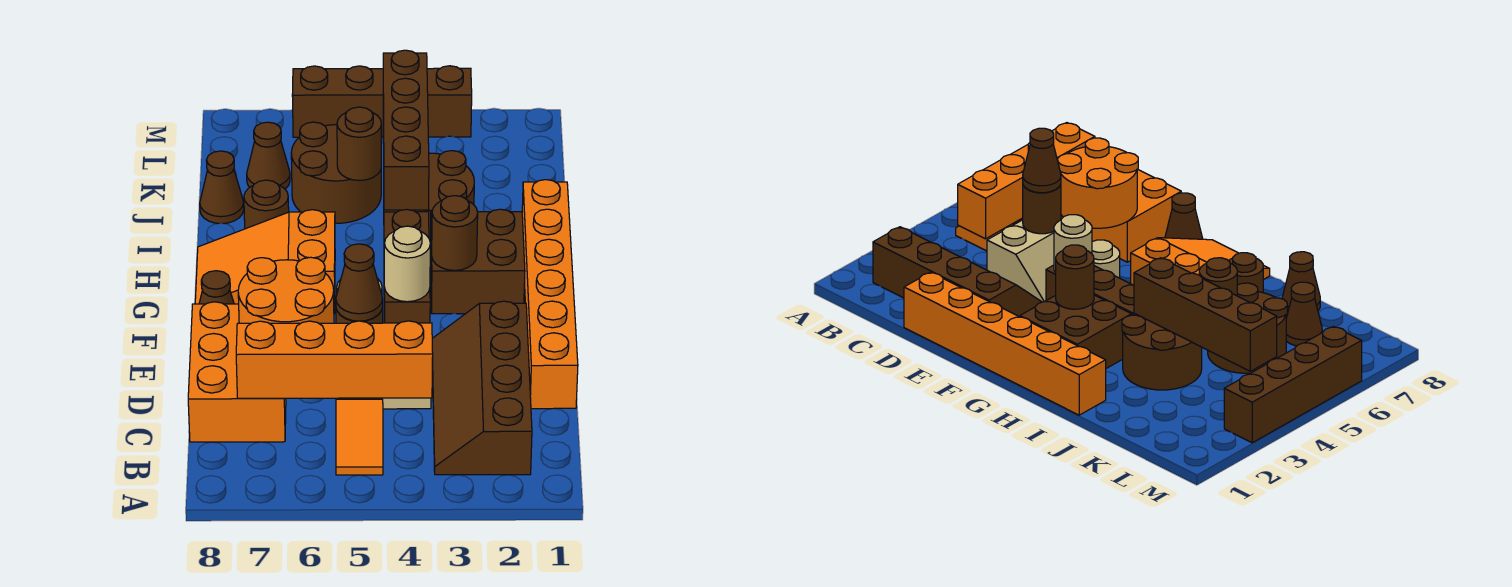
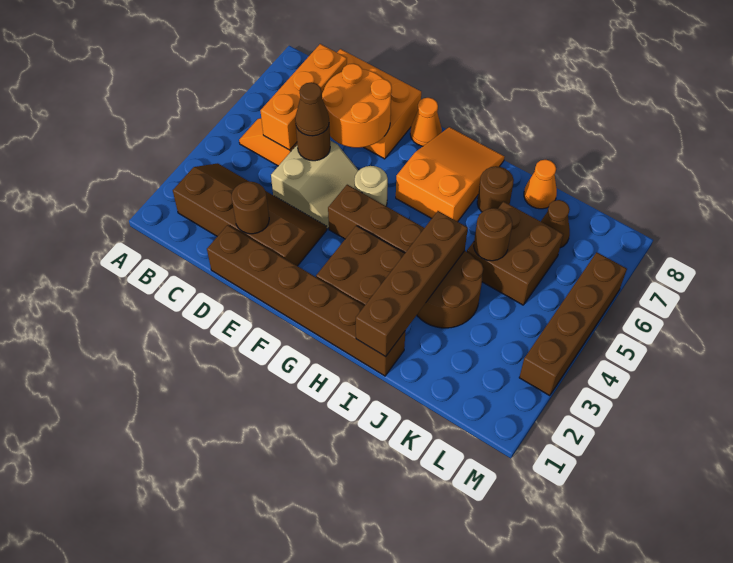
orange brick C4:C7 level 2 -> orange brick C5:C7 level 2
orange brick D1:I1 level 1 -> brown brick D1:I1 level 1
tan round brick F4 level 2 -> none
brown cone F8 level 1 -> orange cone F8 level 1
brown round brick G3 level 2 -> brown round brick D2 level 2
brown brick I4:L4 level 2 -> brown brick I1:I4 level 2
brown round brick J5:K6 level 1 -> brown brick J5:K6 level 1
brown cone J8 level 1 -> orange cone J8 level 1

